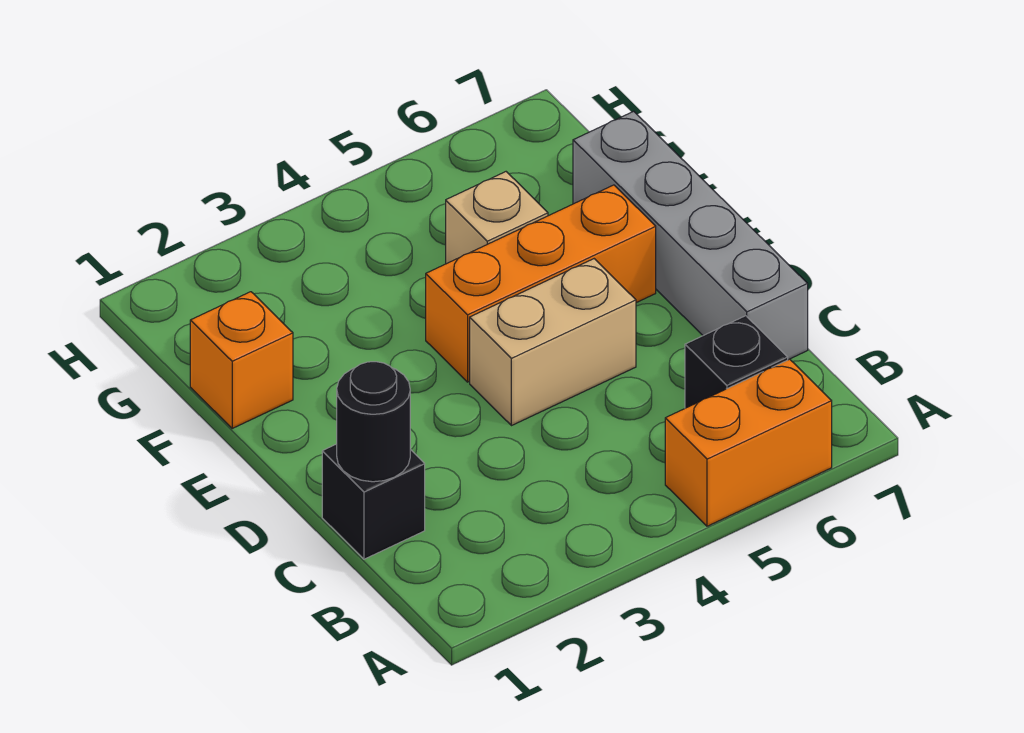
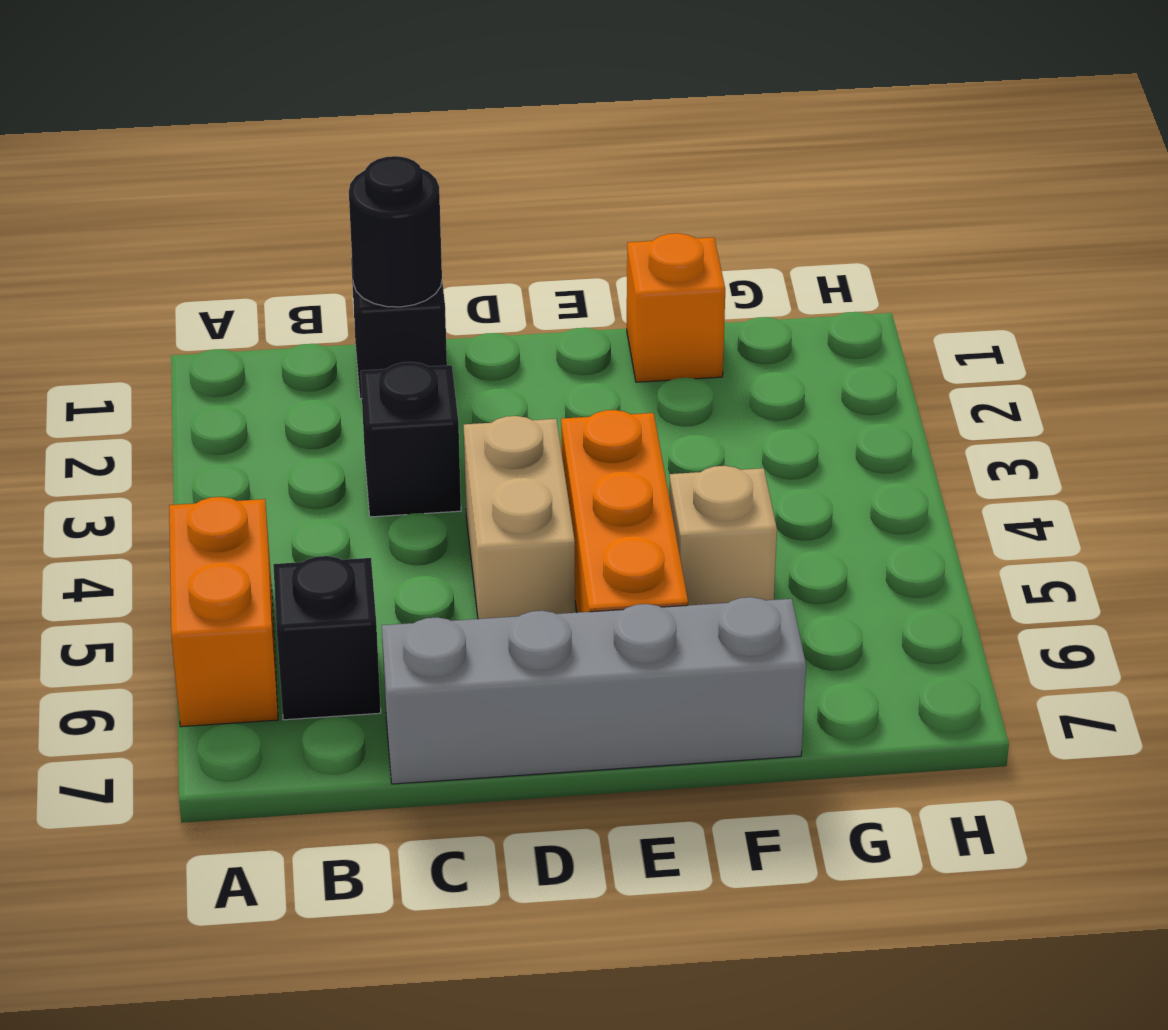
none -> black brick C3 level 1

